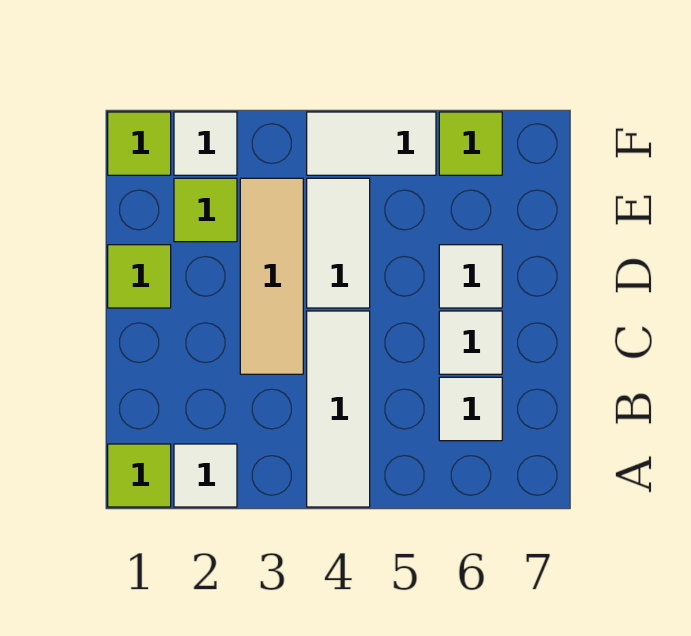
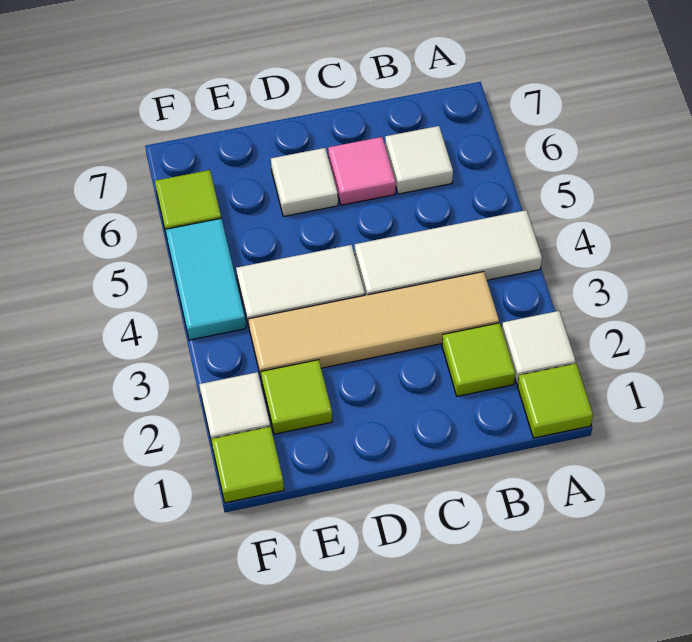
tan tile C3:E3 level 1 -> tan tile B3:E3 level 1
white tile C6 level 1 -> pink tile C6 level 1
lime tile D1 level 1 -> lime tile B2 level 1
white tile F4:F5 level 1 -> cyan tile F4:F5 level 1

